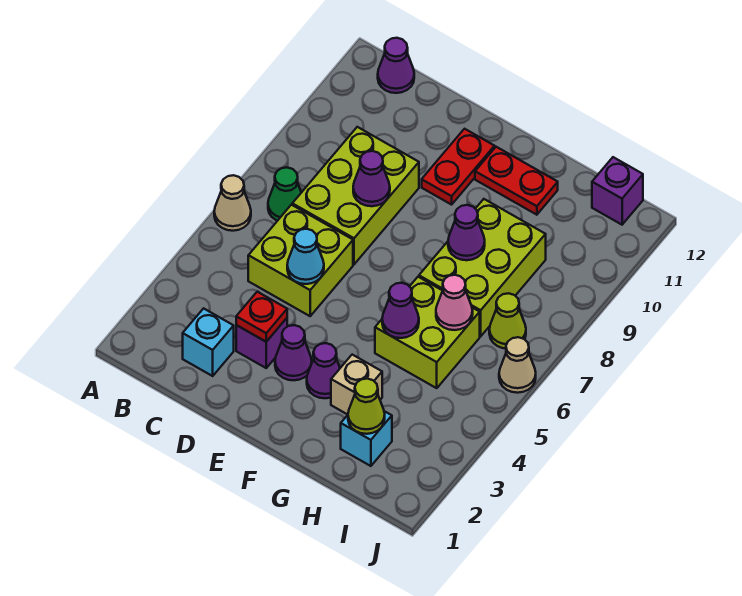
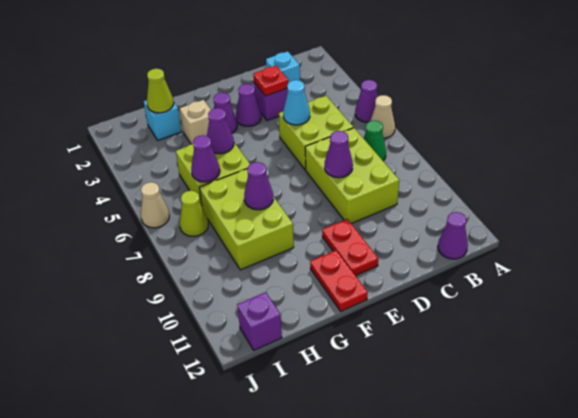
none -> purple cone A5 level 1
red plate F11:G11 level 1 -> red plate F11:F12 level 1
pink cone H6 level 2 -> purple cone H6 level 2

